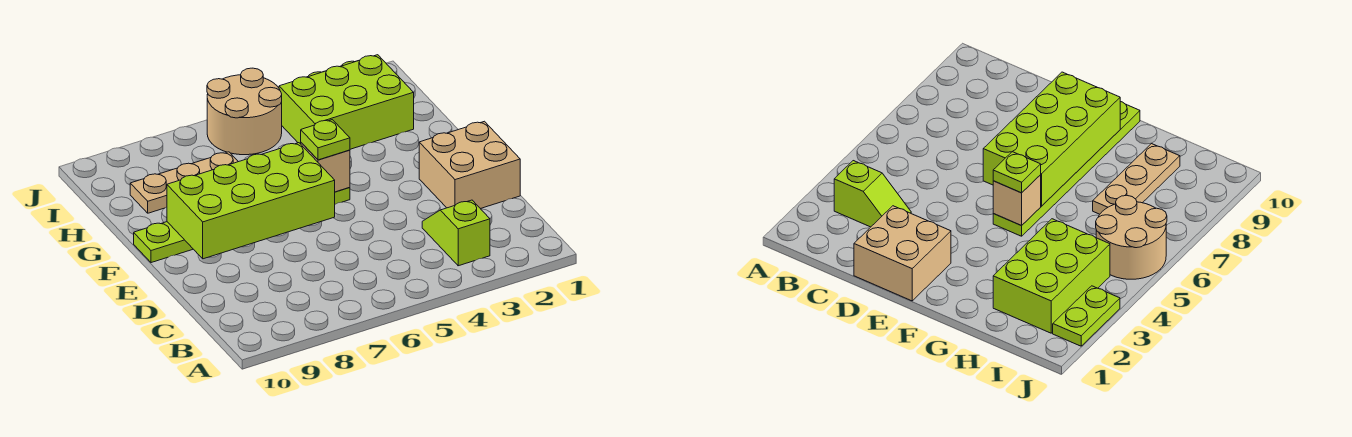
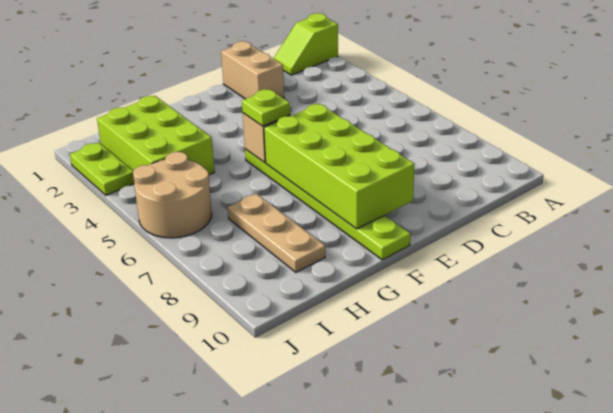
lime slope B3:C3 level 1 top B -> lime slope A1:B1 level 1 top A
tan brick D1:E2 level 1 -> tan brick D1:D2 level 1

